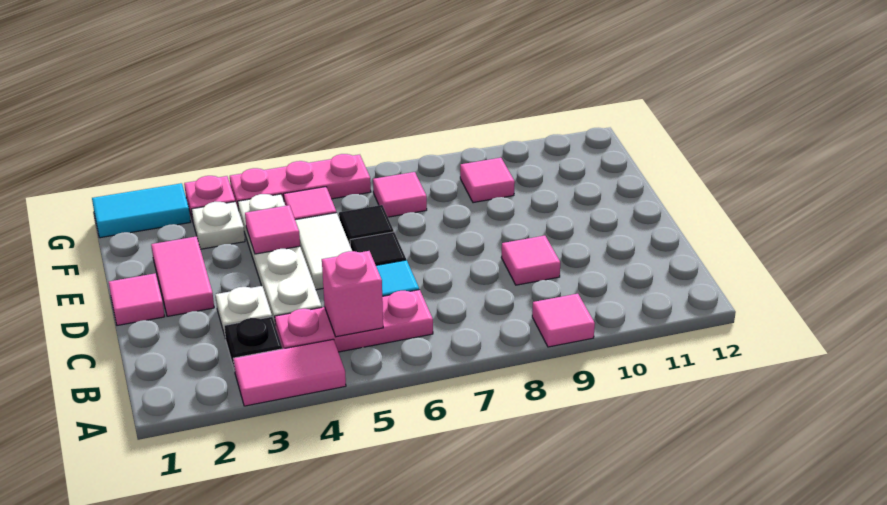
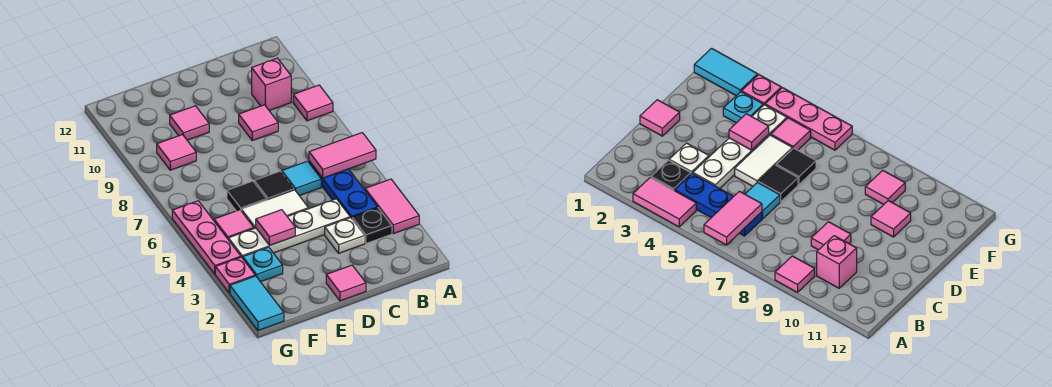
pink plate B4:B6 level 1 -> blue plate B4:B6 level 1
pink brick B5 level 2 -> pink brick B10 level 1
pink tile D2:E2 level 1 -> pink tile A6:B6 level 2
white plate F3 level 1 -> cyan plate F3 level 1
pink tile F7 level 1 -> pink tile E10 level 1

